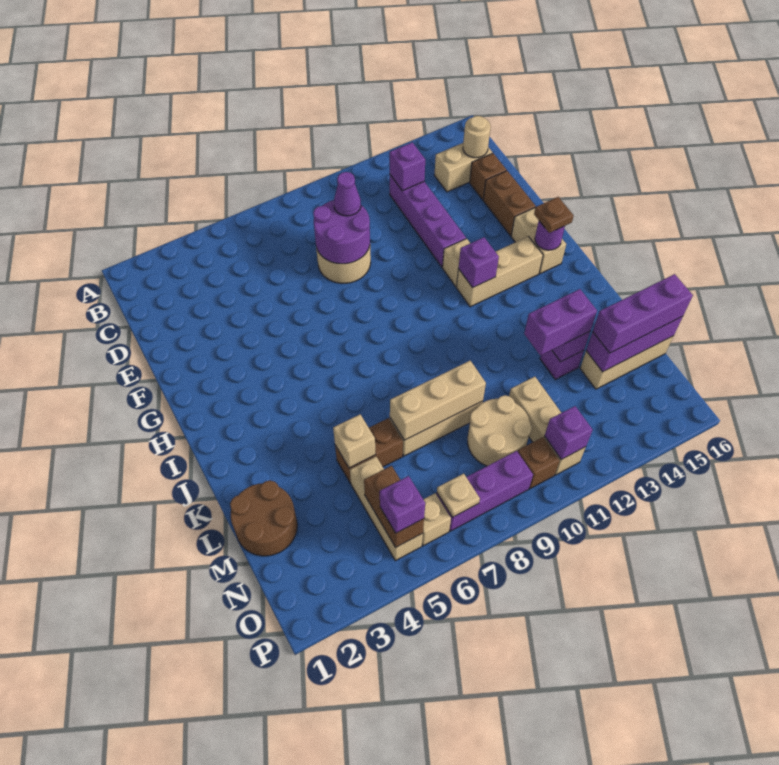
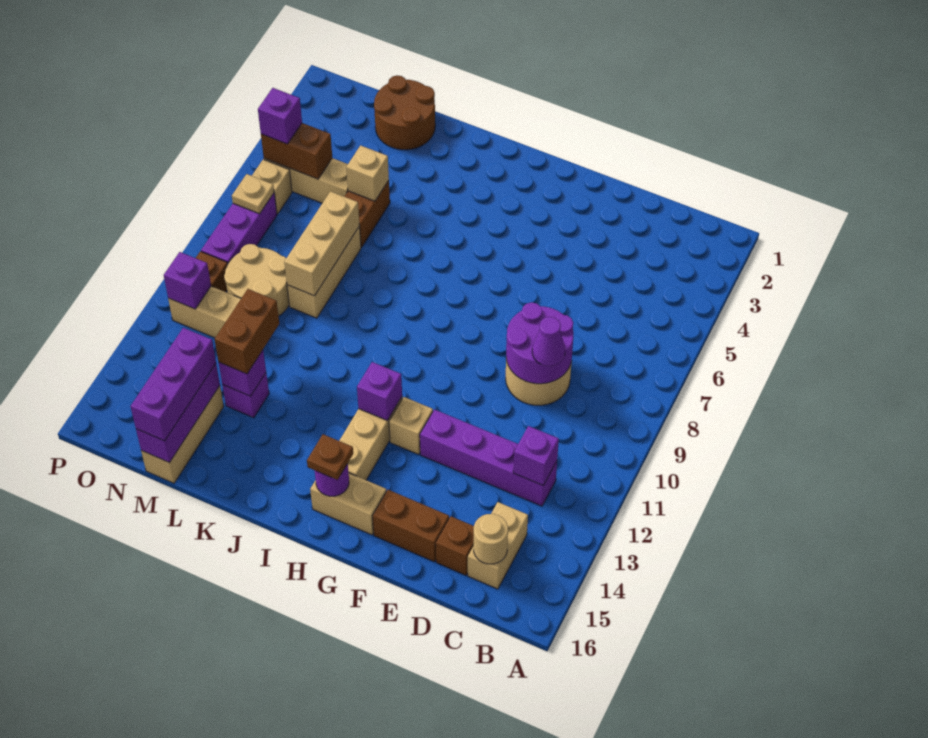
purple brick L12:L13 level 3 -> brown brick L12:L13 level 3

